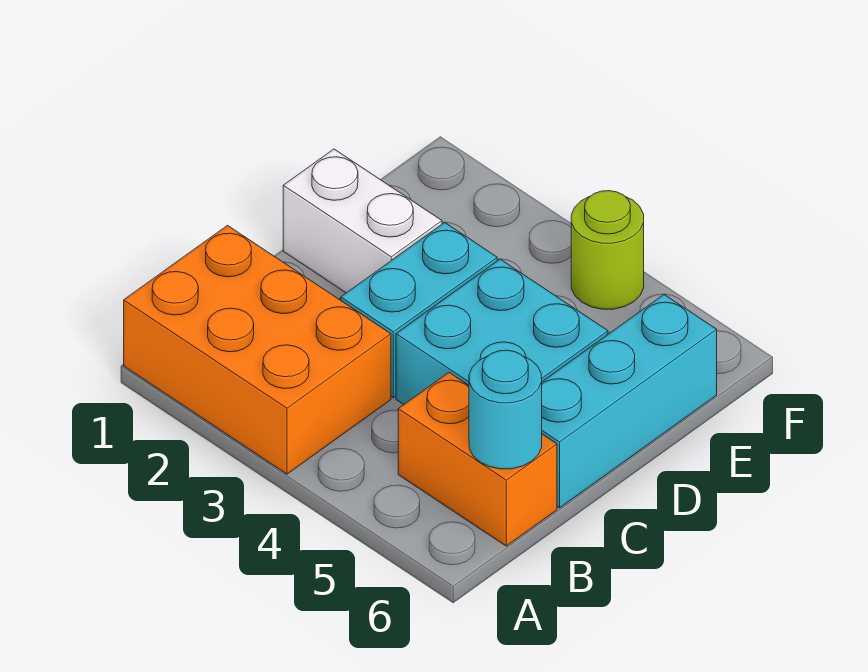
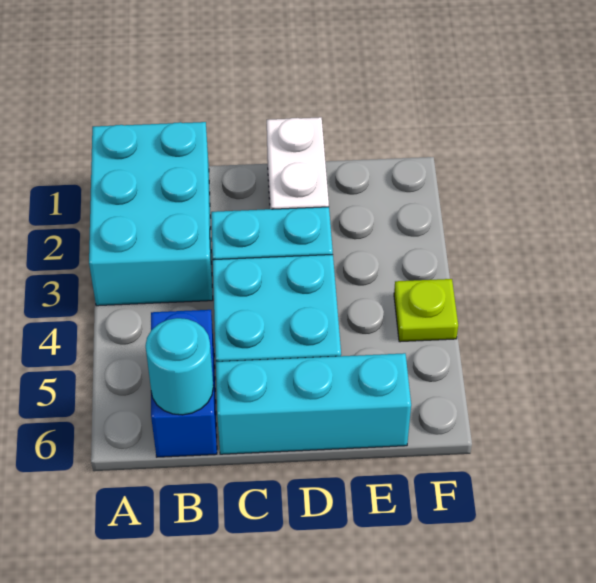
orange brick A1:B3 level 1 -> cyan brick A1:B3 level 1
orange brick B5:B6 level 1 -> blue brick B5:B6 level 1
lime round brick F4 level 1 -> lime plate F4 level 1

